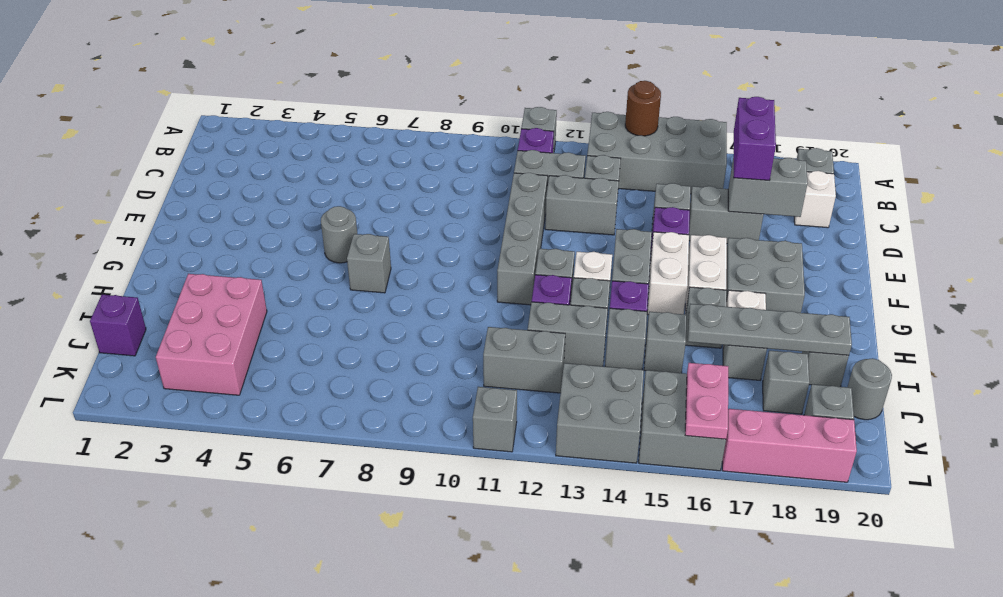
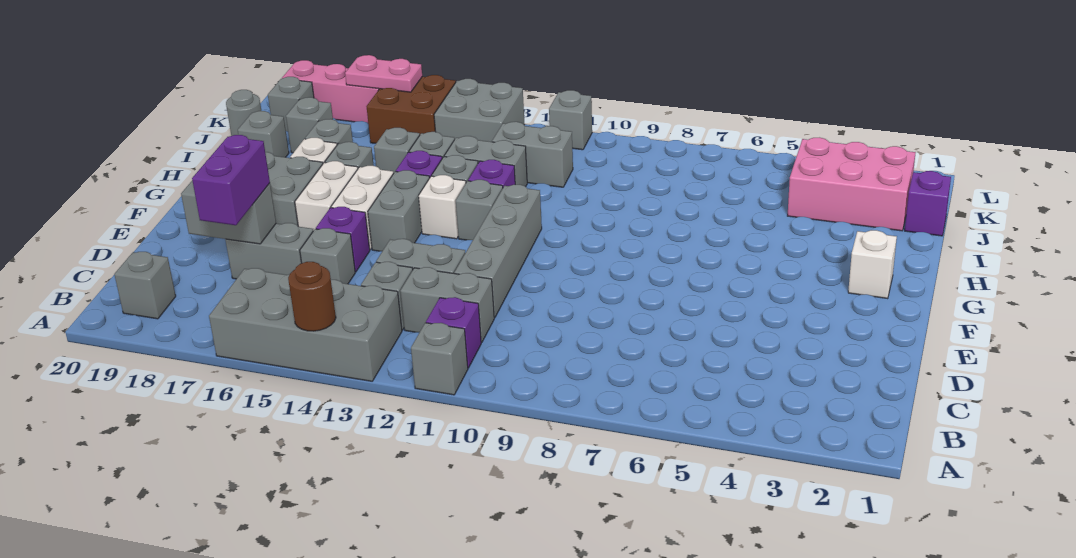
white brick C19 level 1 -> white brick G2 level 1
grey round brick F6 level 1 -> none
grey brick G7 level 1 -> none
pink brick I3:K4 level 1 -> pink brick J2:K4 level 1
grey plate I16:I19 level 2 -> none
grey brick K15:L16 level 1 -> brown brick K15:L16 level 1
pink plate K16:L16 level 2 -> pink plate L16:L17 level 2

